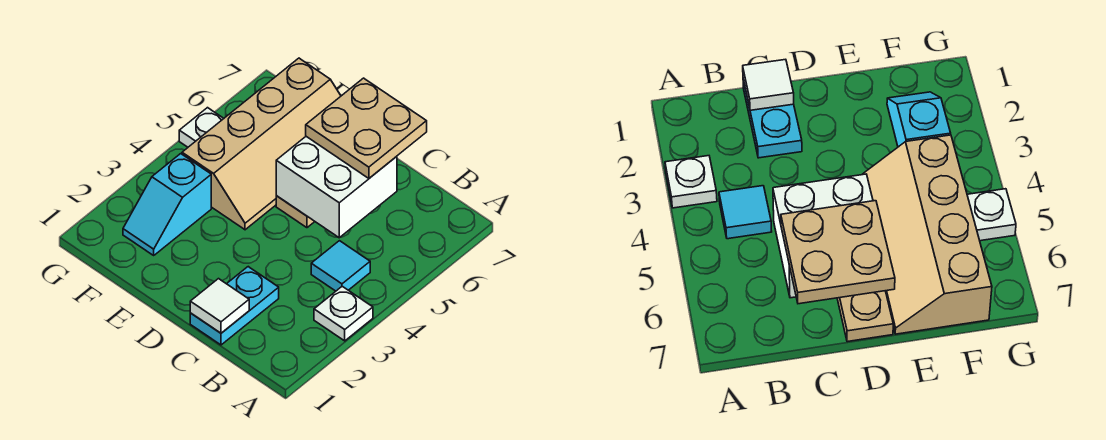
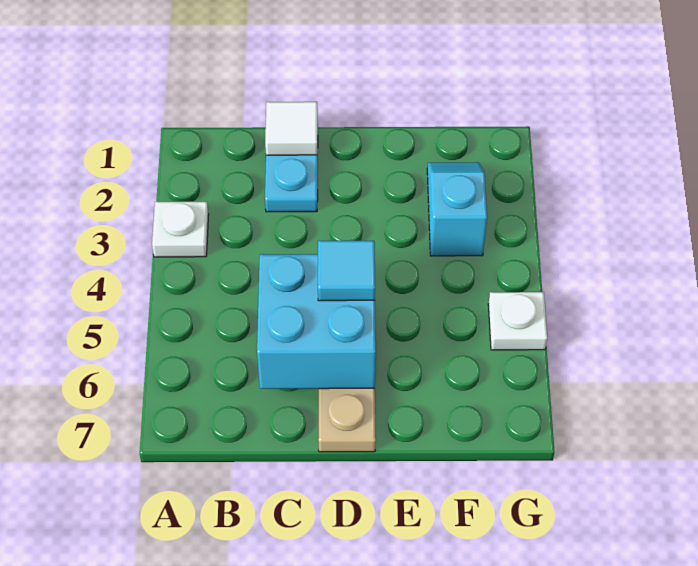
cyan tile B4 level 1 -> cyan tile D5 level 3
white brick C5:D6 level 2 -> cyan brick C5:D6 level 2
tan plate C6:D7 level 3 -> none
tan slope E4:F7 level 1 top F -> none

